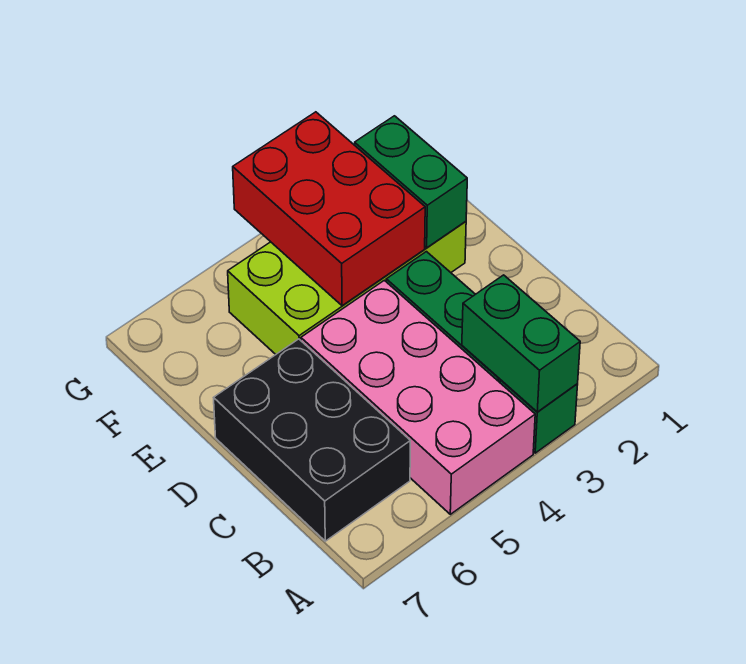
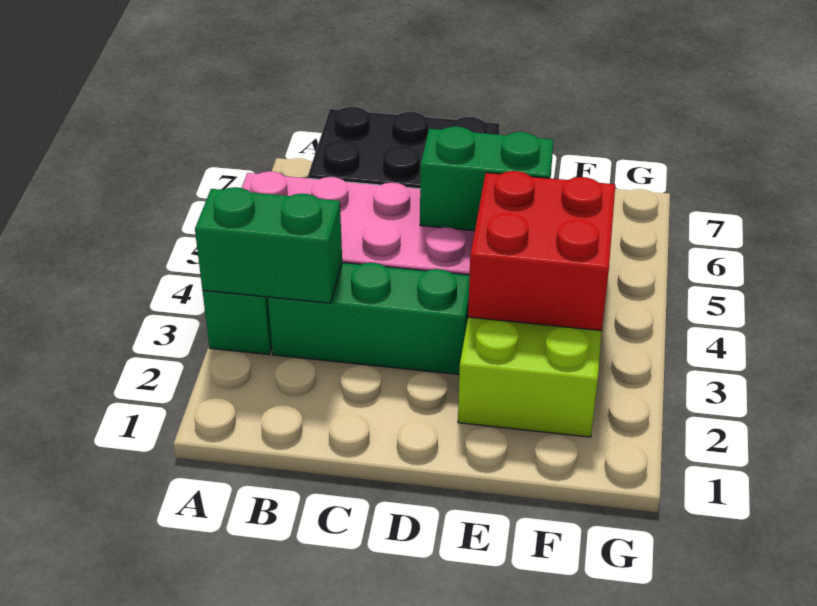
green brick E2:F2 level 2 -> green brick D5:E5 level 2
red brick E3:G4 level 2 -> red brick E3:F4 level 2

